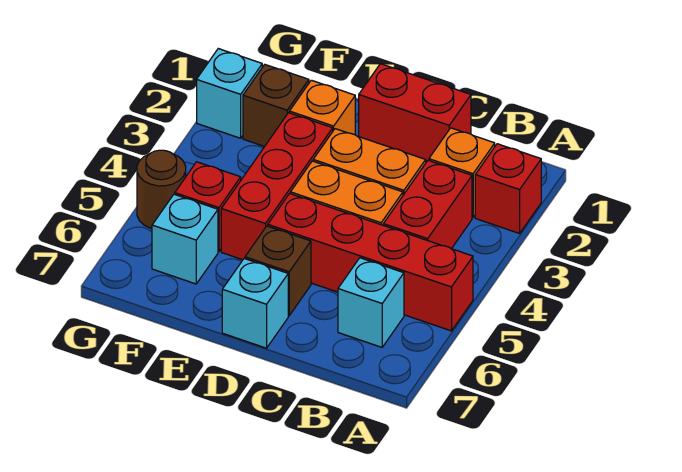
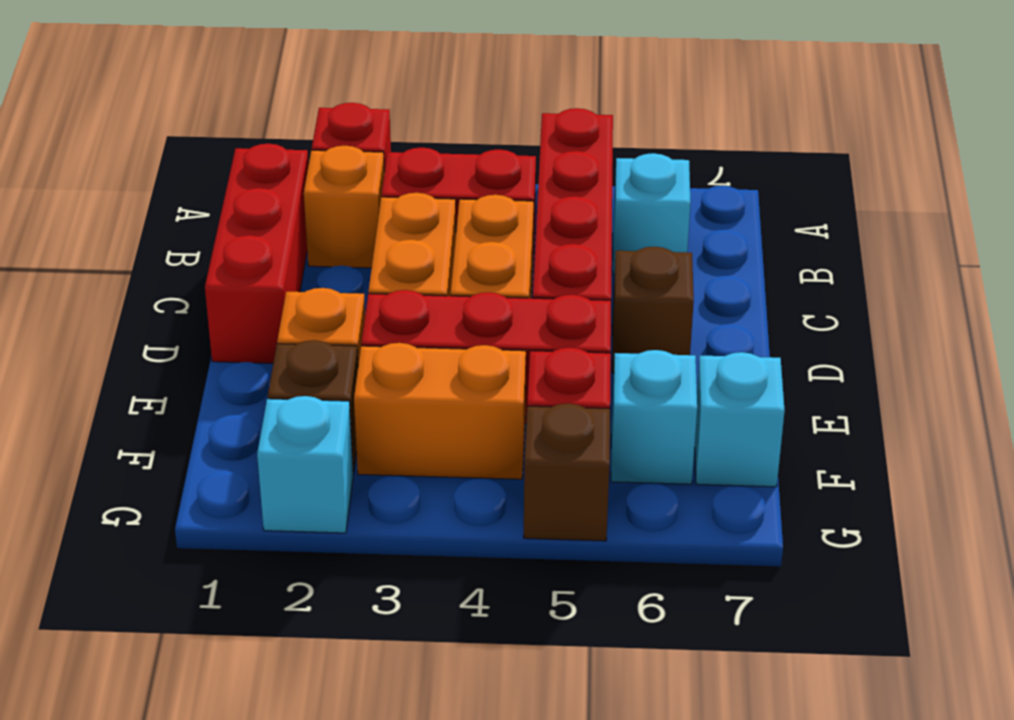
red brick C1:D1 level 1 -> red brick B1:D1 level 1
cyan brick D7 level 1 -> cyan brick F7 level 1
none -> orange brick F3:F4 level 1
brown round brick G5 level 1 -> brown brick G5 level 1

